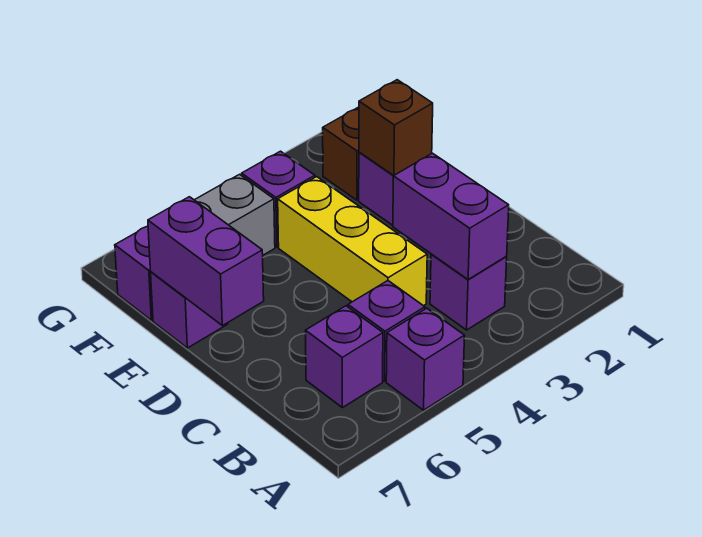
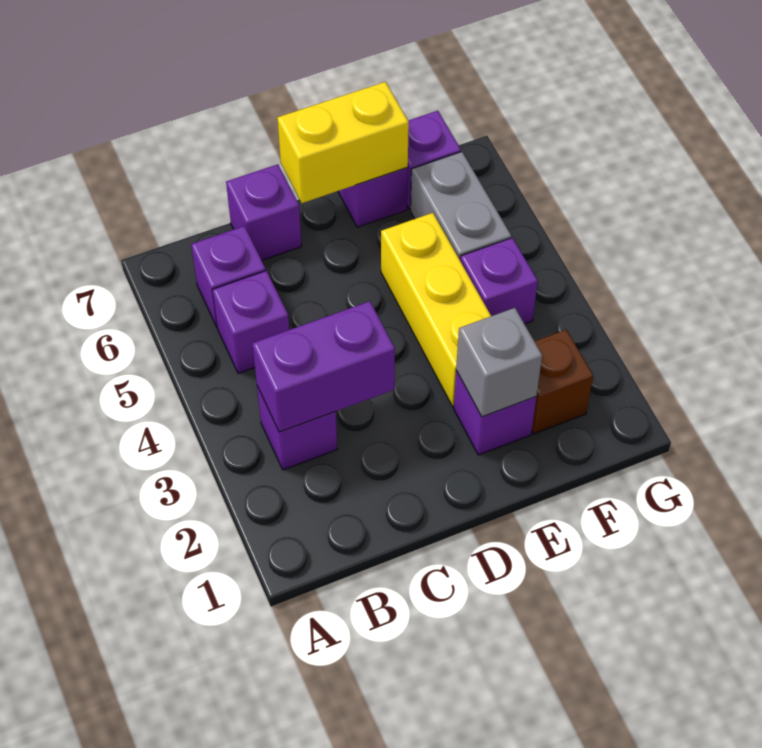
purple brick A5 level 1 -> purple brick C7 level 1
yellow brick C4:E4 level 1 -> yellow brick E3:E5 level 1
purple brick D7:E7 level 2 -> yellow brick D7:E7 level 2
brown brick E2 level 2 -> grey brick E2 level 2

